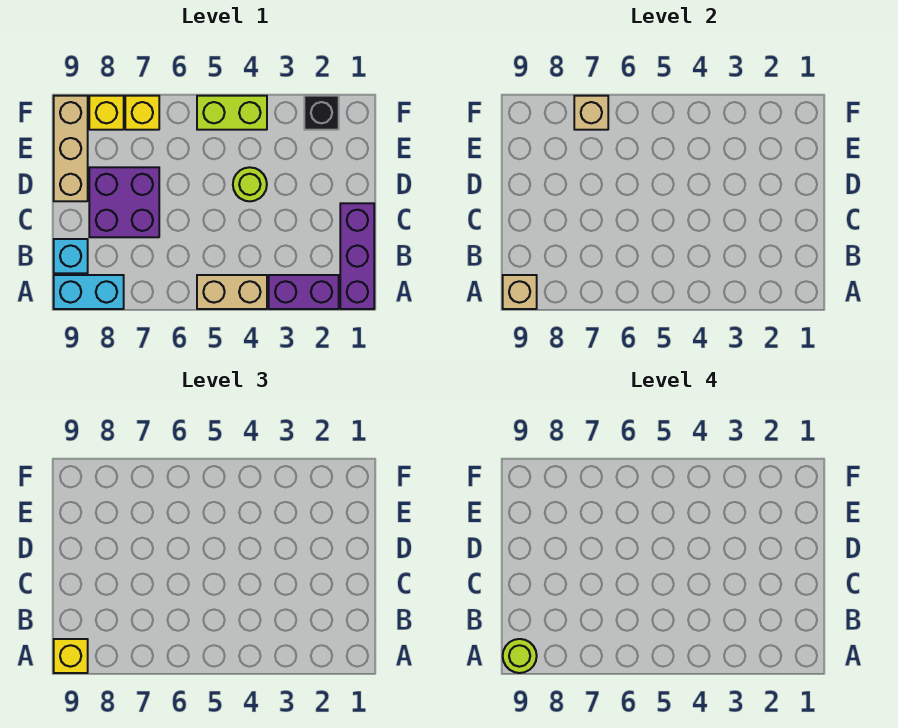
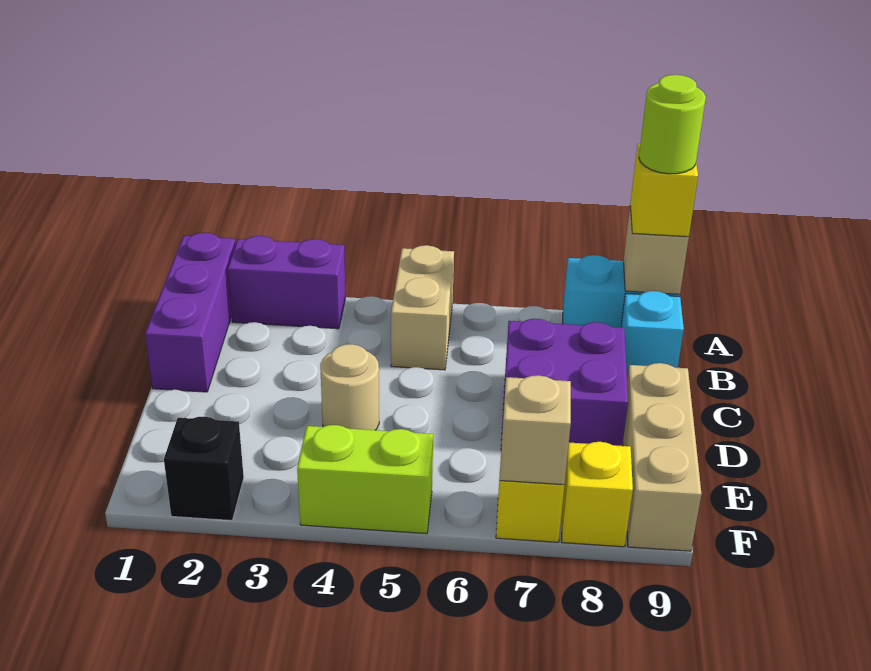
tan brick A4:A5 level 1 -> tan brick A5:B5 level 1
lime round brick D4 level 1 -> tan round brick D4 level 1

